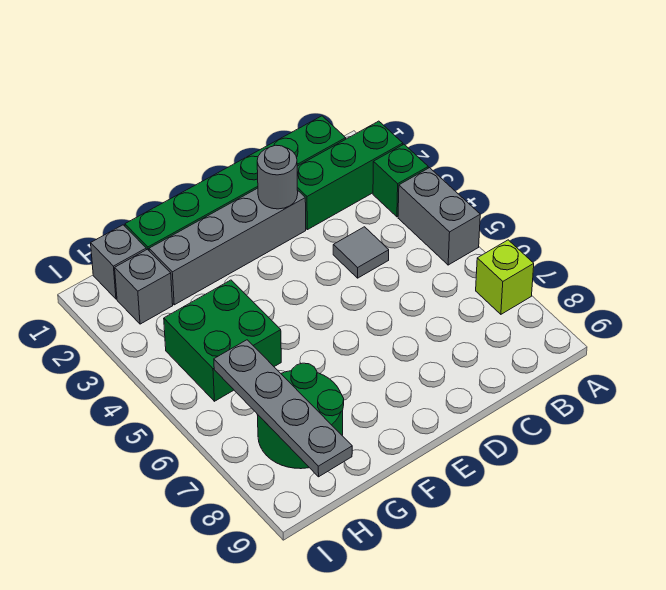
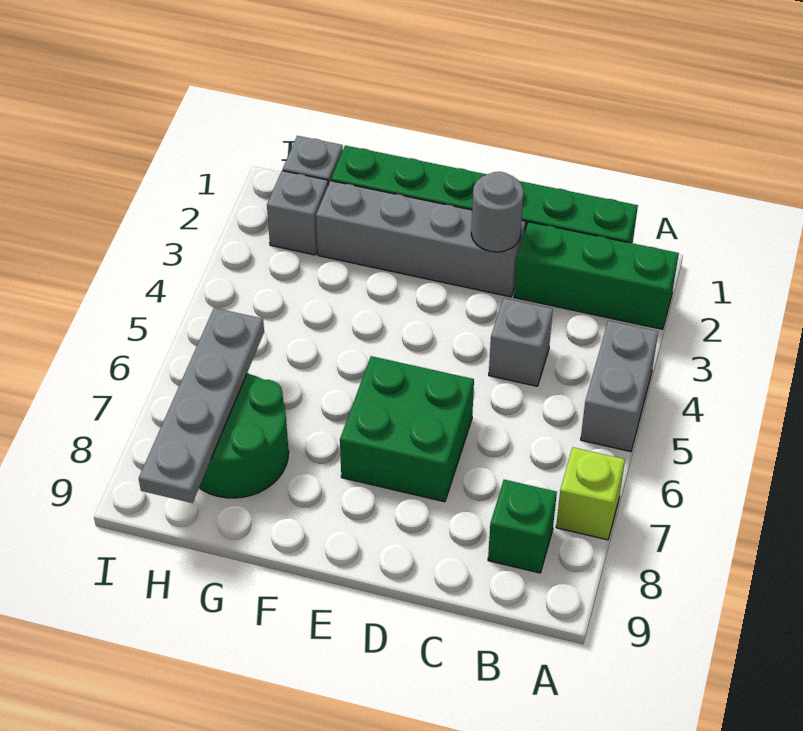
green brick A3 level 1 -> green brick B8 level 1
grey tile C4 level 1 -> grey brick C4 level 1
green brick G4:H5 level 1 -> green brick D6:E7 level 1

